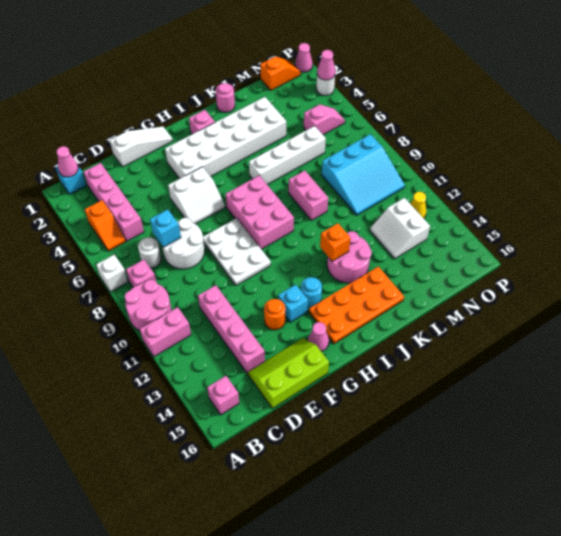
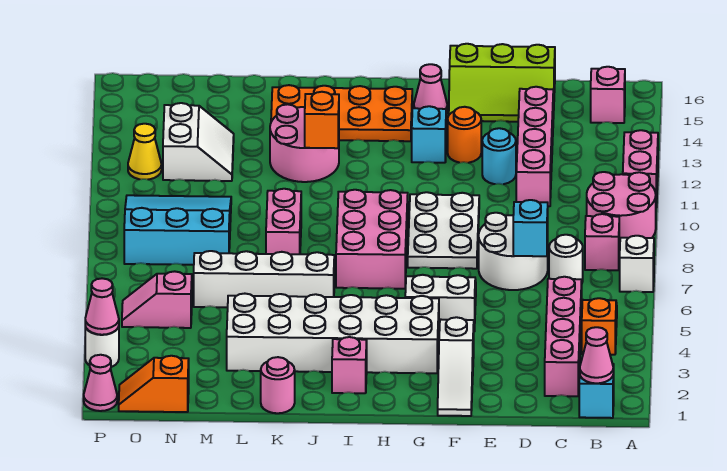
pink brick A11:B11 level 1 -> pink brick A11:A12 level 1
white slope E1:G1 level 1 top E -> white slope F1:F3 level 1 top 3
cyan round brick H13 level 1 -> cyan round brick E12 level 1

